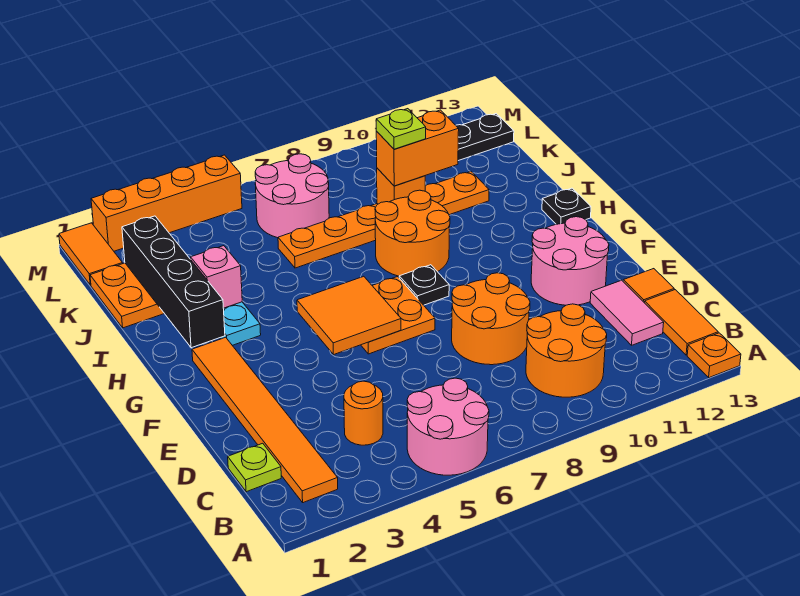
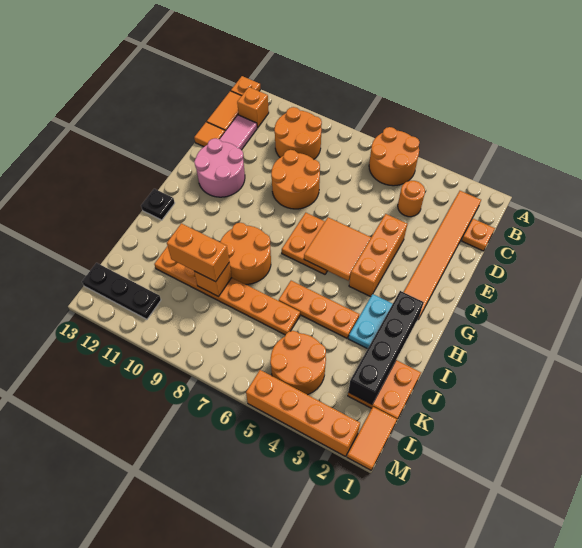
pink round brick A5:B6 level 1 -> orange round brick A5:B6 level 1
none -> orange brick B12 level 1
lime plate C1 level 1 -> orange plate C1 level 1
none -> orange brick E4:G4 level 1
black plate G8 level 1 -> none
pink brick I3 level 2 -> none
none -> orange plate I4:I6 level 1
lime plate J9 level 4 -> none
none -> orange round brick K4:L5 level 1
pink round brick K6:L7 level 1 -> none

